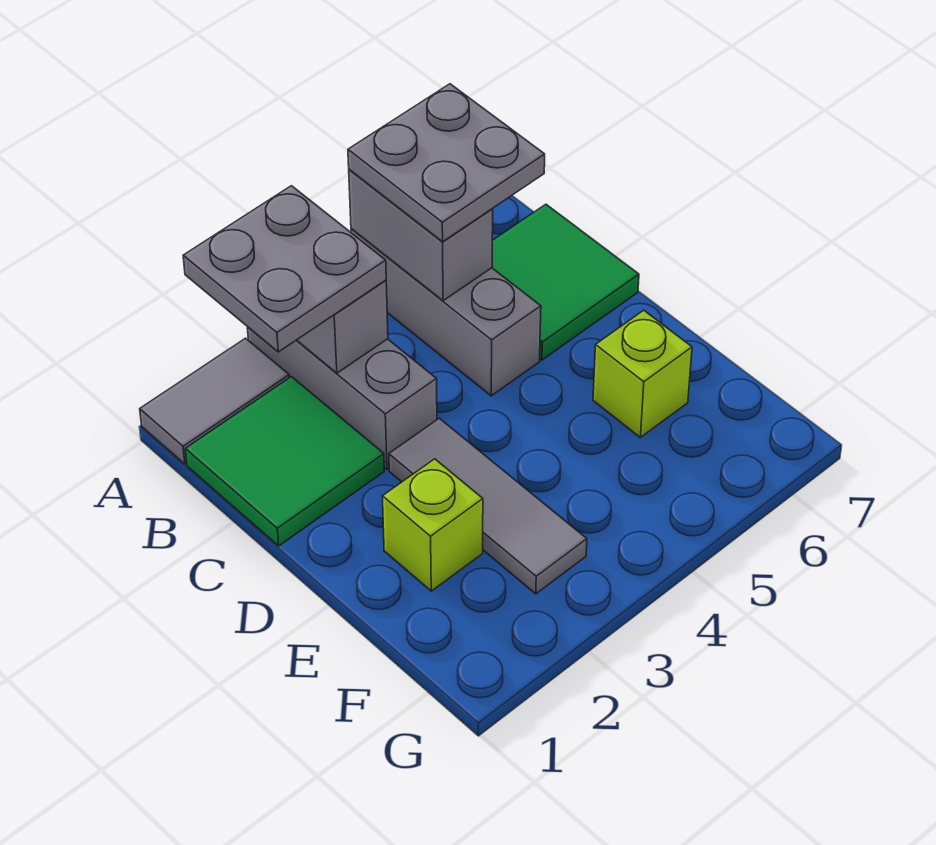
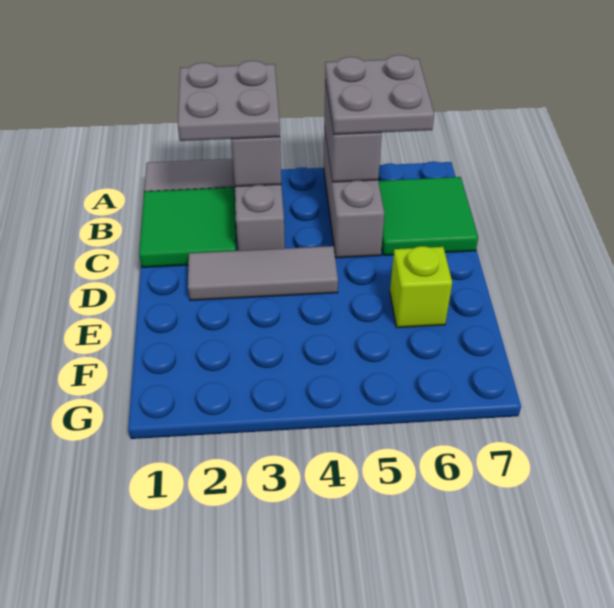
grey tile D3:F3 level 1 -> grey tile D2:D4 level 1
lime brick E2 level 1 -> none

